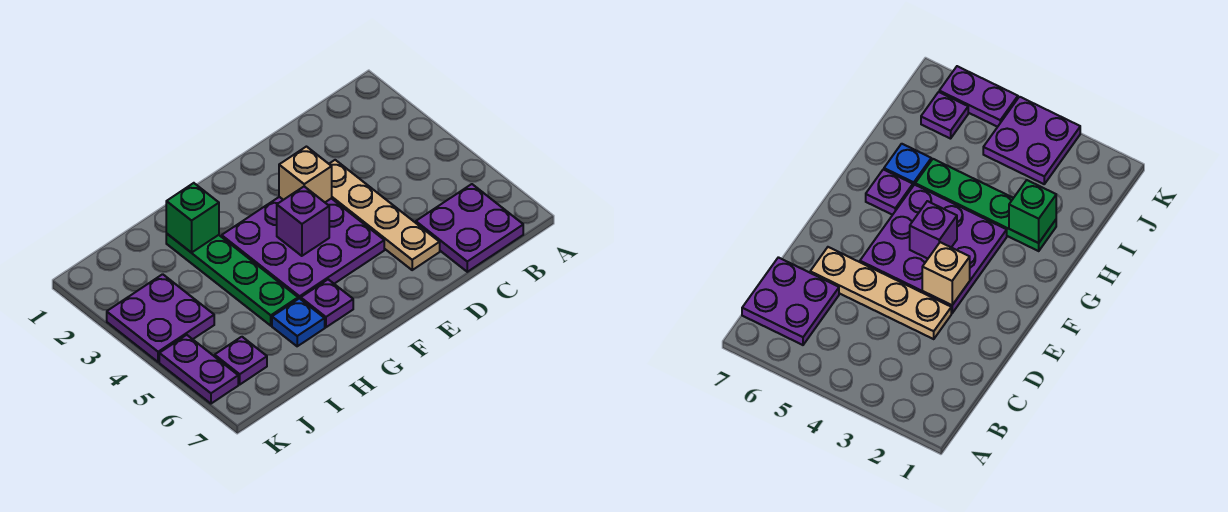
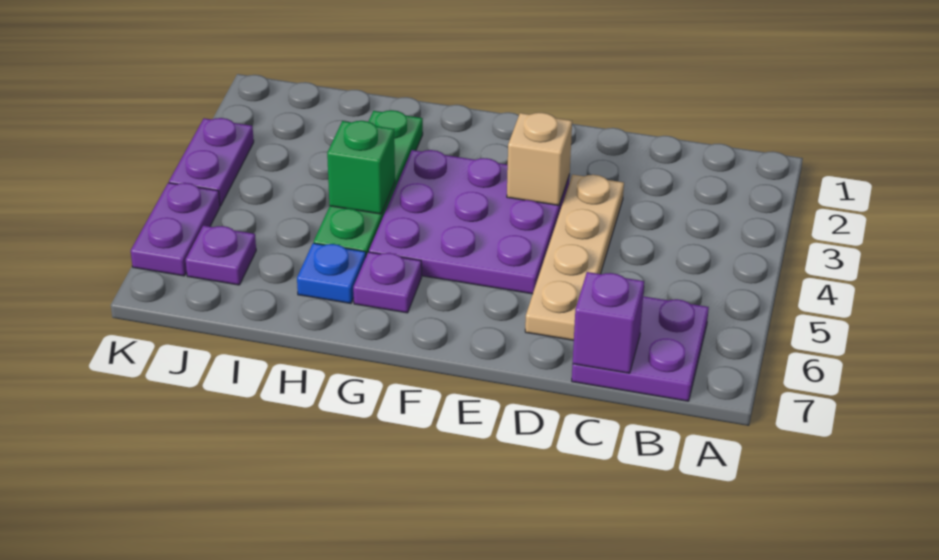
purple brick F4 level 2 -> purple brick C7 level 2
green brick H2 level 2 -> green brick H4 level 2
purple plate J3:K4 level 1 -> purple plate K3:K4 level 1

